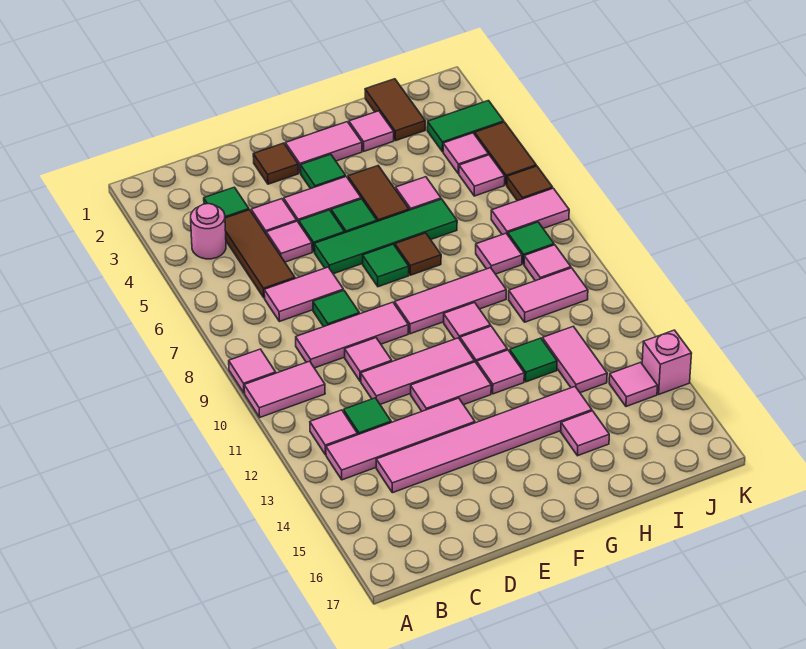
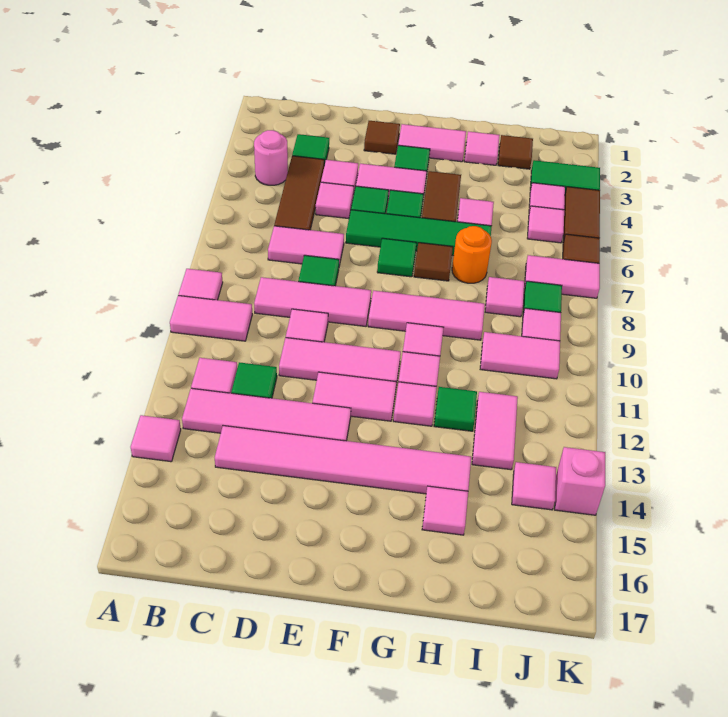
none -> pink tile A14 level 1
none -> orange round brick H7 level 1
brown tile I1:I2 level 1 -> brown tile I2 level 1

